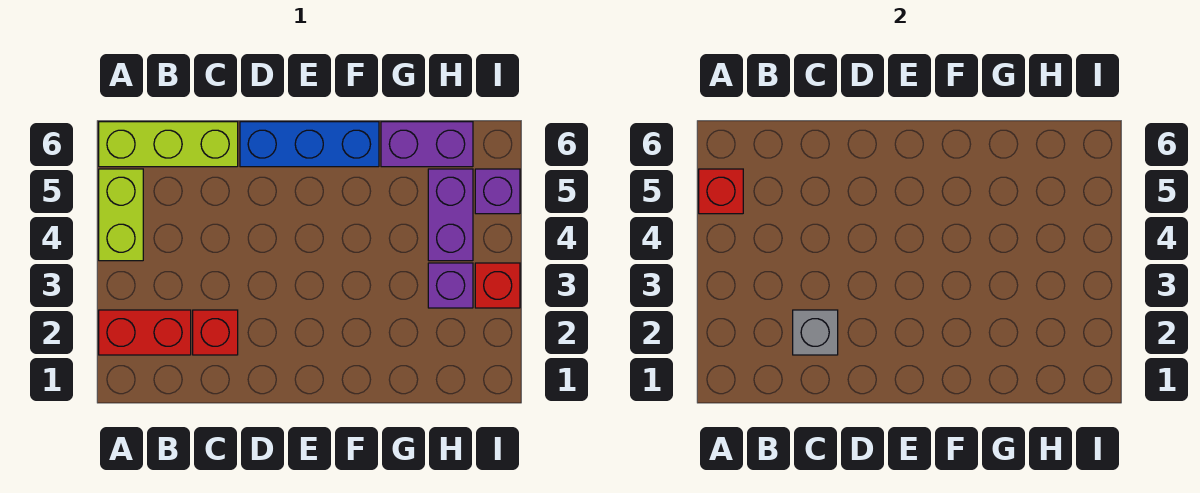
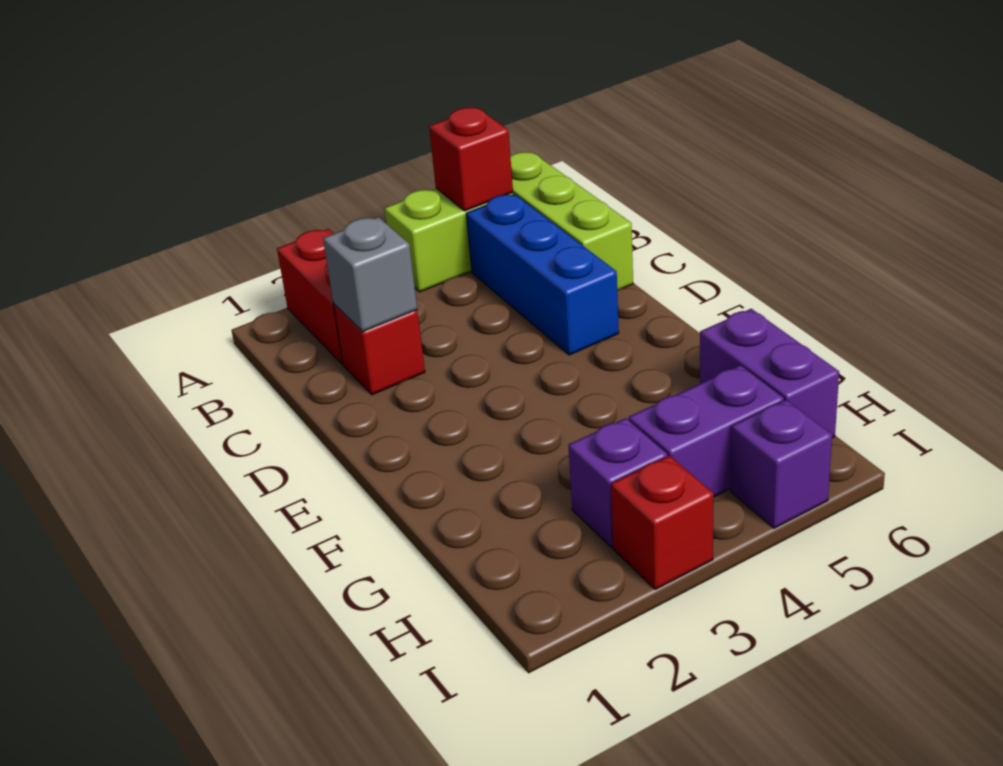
blue brick D6:F6 level 1 -> blue brick B5:D5 level 1

